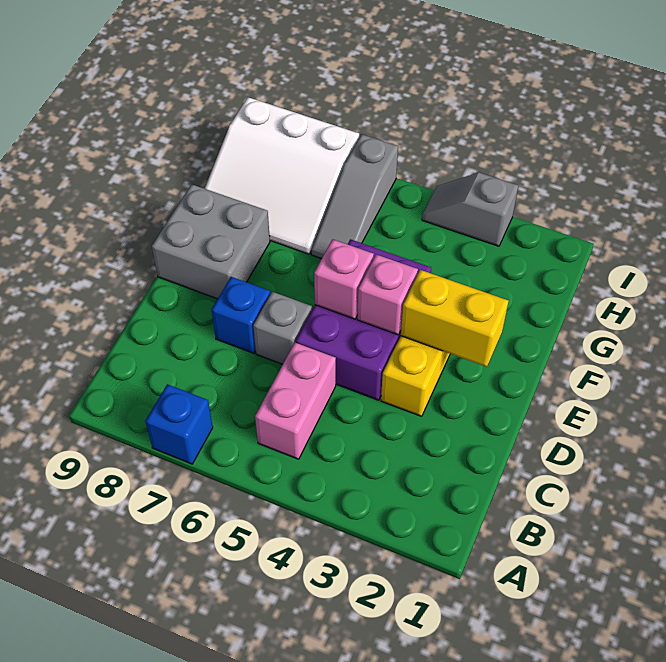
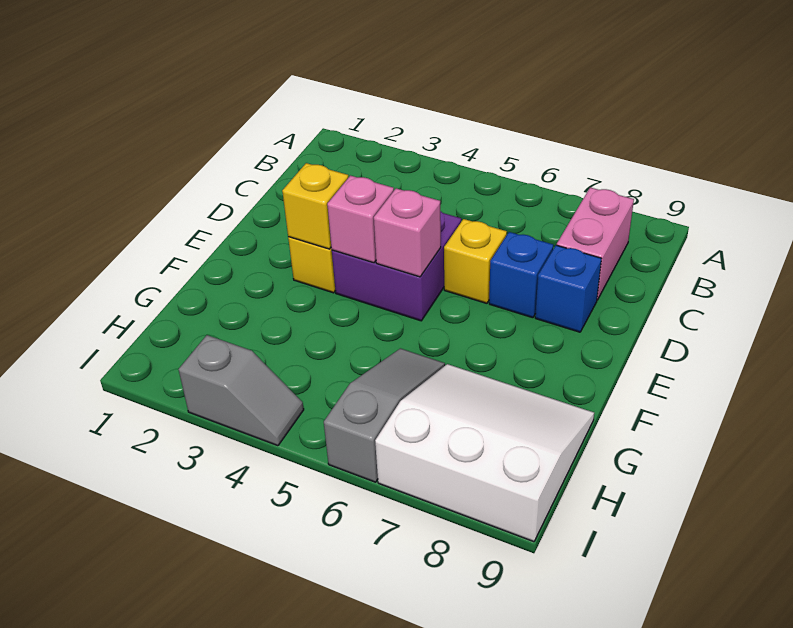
blue brick A7 level 1 -> blue brick D8 level 1
pink brick B5:C5 level 1 -> pink brick B8:C8 level 1
purple brick D4:F5 level 1 -> purple brick D4:E5 level 1
grey brick D6 level 1 -> yellow brick D6 level 1
yellow brick E2:E3 level 2 -> yellow brick E3 level 2
grey brick E8:F9 level 1 -> none

